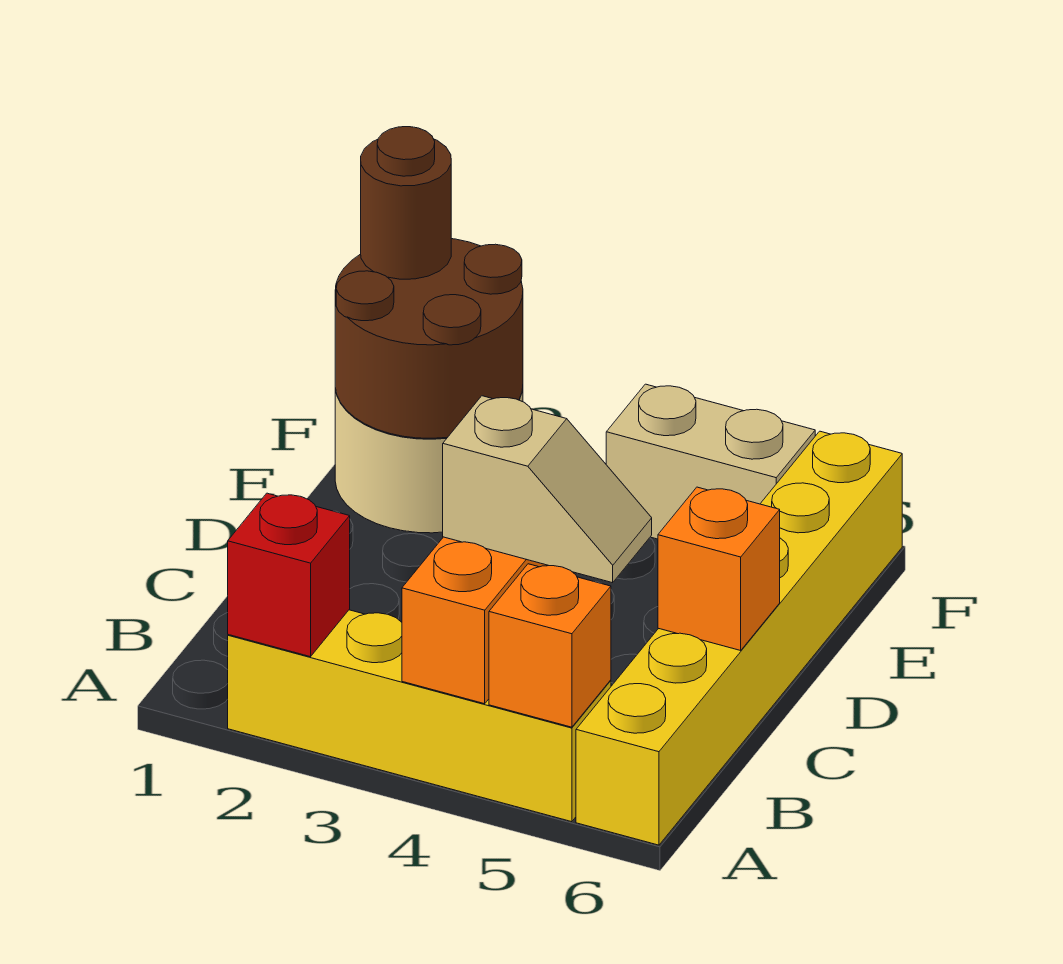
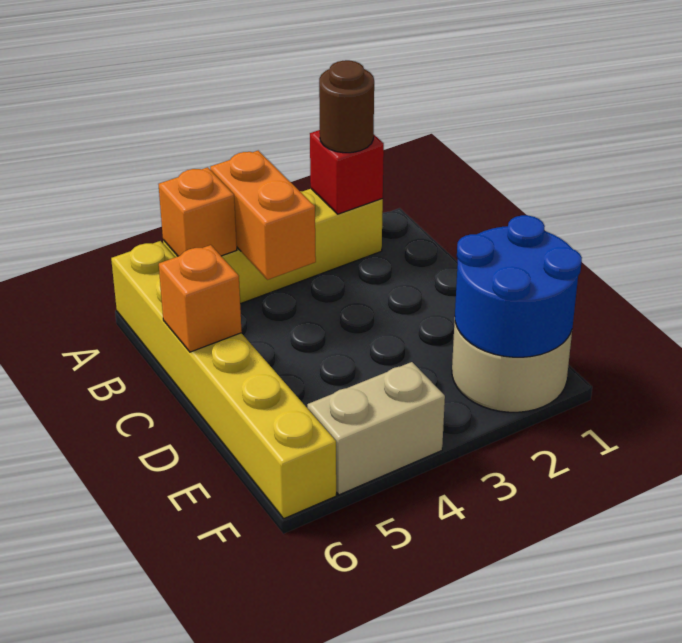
tan slope B4:B5 level 3 top 4 -> none
brown round brick E1:F2 level 2 -> blue round brick E1:F2 level 2
brown round brick F1 level 3 -> brown round brick A2 level 3

